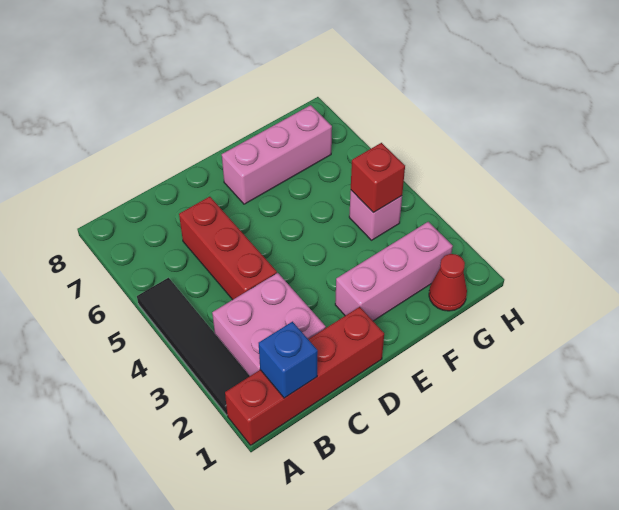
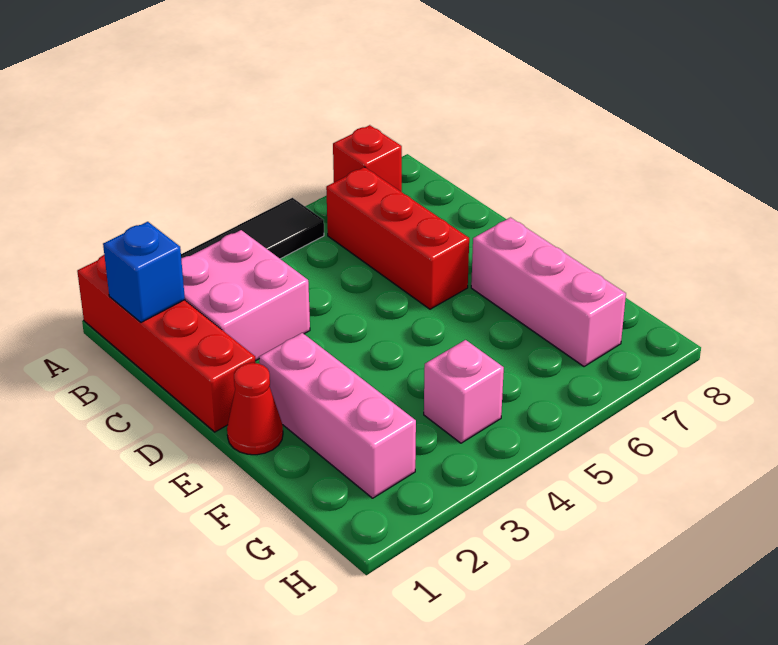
red brick C4:C6 level 1 -> red brick B6:D6 level 1
red cone G1 level 1 -> red cone E1 level 1
red brick G4 level 2 -> red brick A7 level 1

